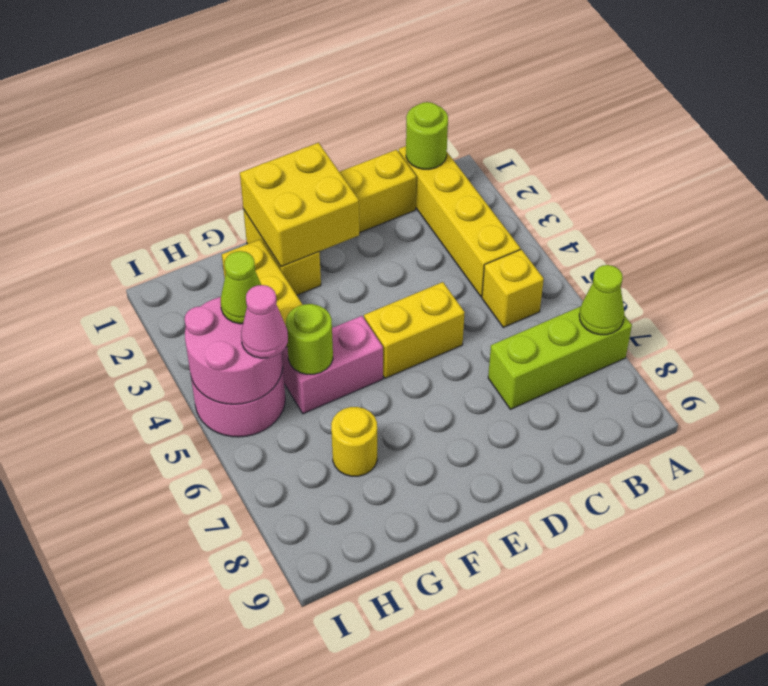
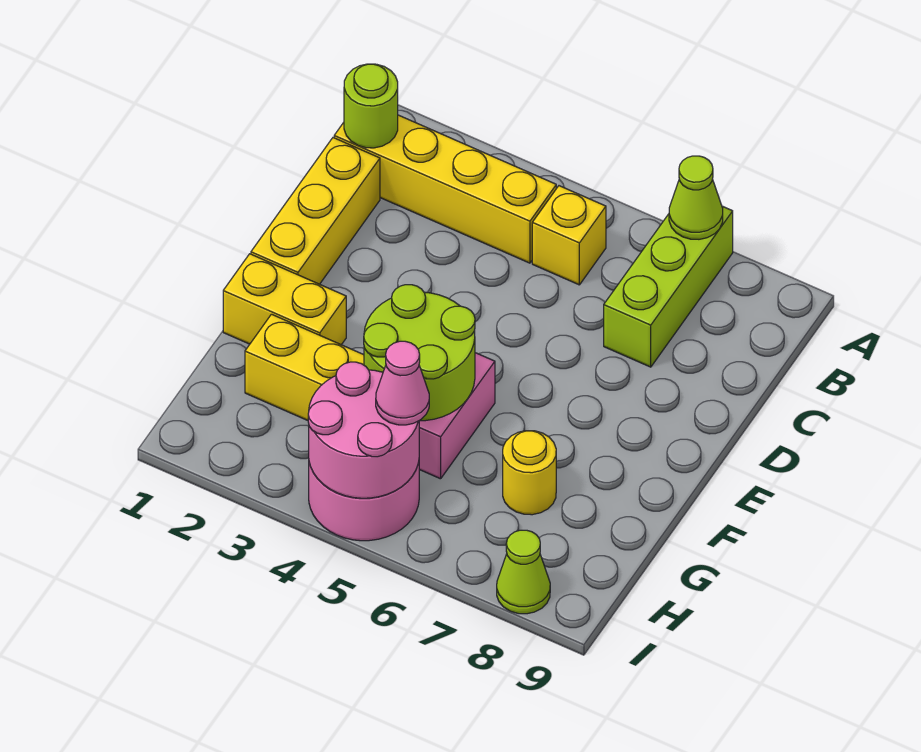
yellow brick D5:E5 level 1 -> none
yellow brick E1:F2 level 2 -> none
lime round brick G5 level 2 -> lime round brick F4:G5 level 2
lime cone H4 level 3 -> lime cone I8 level 1

